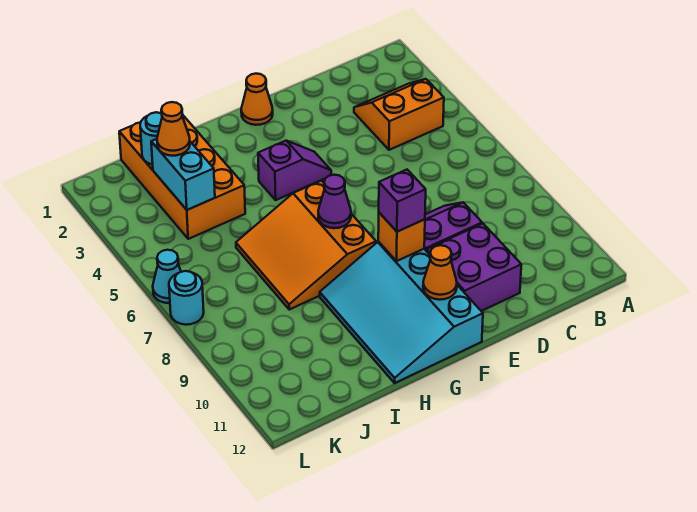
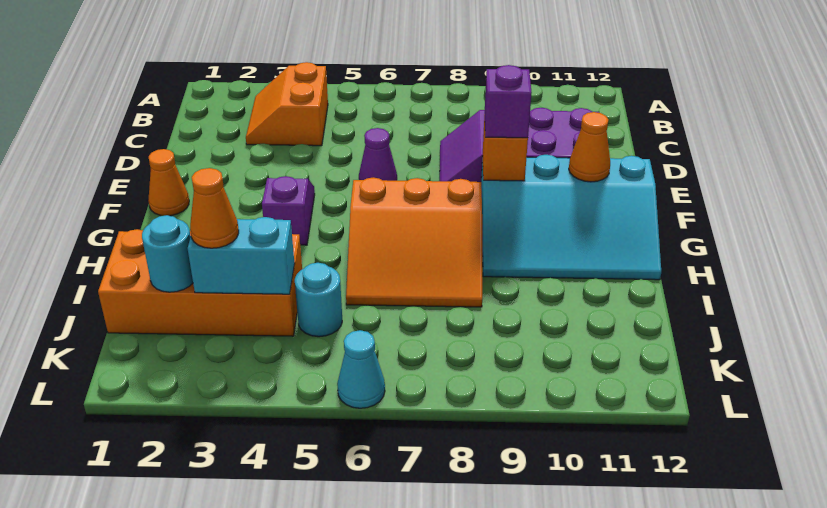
purple cone G7 level 2 -> purple cone E6 level 1
cyan round brick L7 level 1 -> cyan round brick J5 level 1

